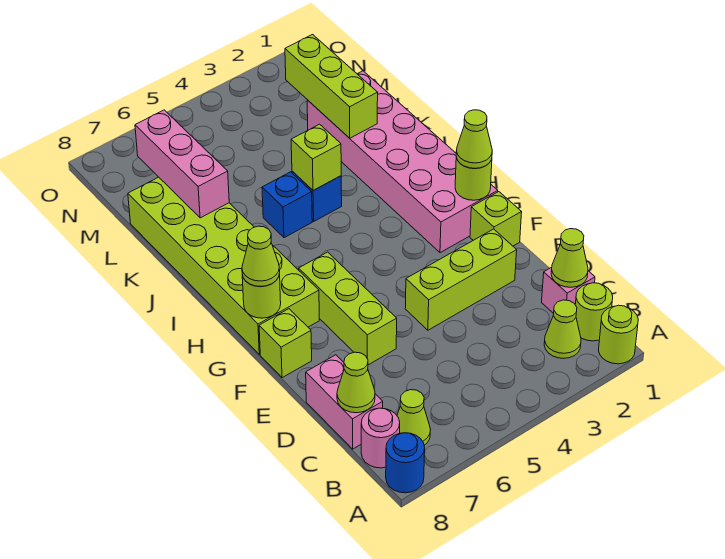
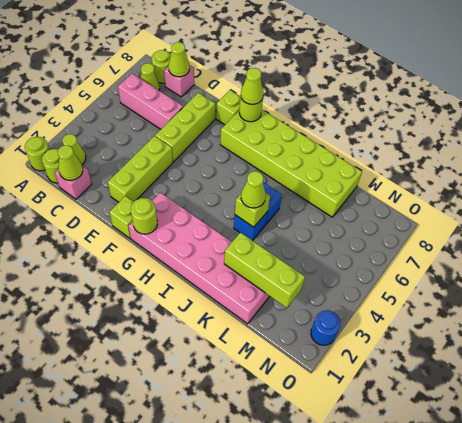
blue round brick A8 level 1 -> blue round brick O2 level 1
pink round brick B8 level 1 -> lime round brick B8 level 1
pink brick C8:D8 level 1 -> pink brick C8 level 1
lime brick E6:G6 level 1 -> lime brick E5:E7 level 1
lime cone G1 level 3 -> lime cone J4 level 3
pink brick K7:M7 level 2 -> pink brick B6:D6 level 1

